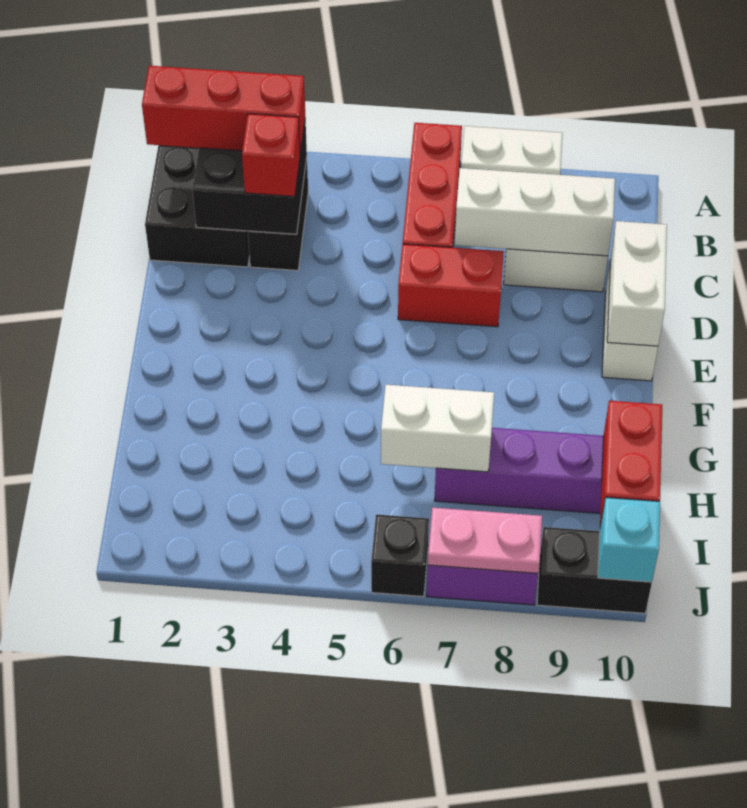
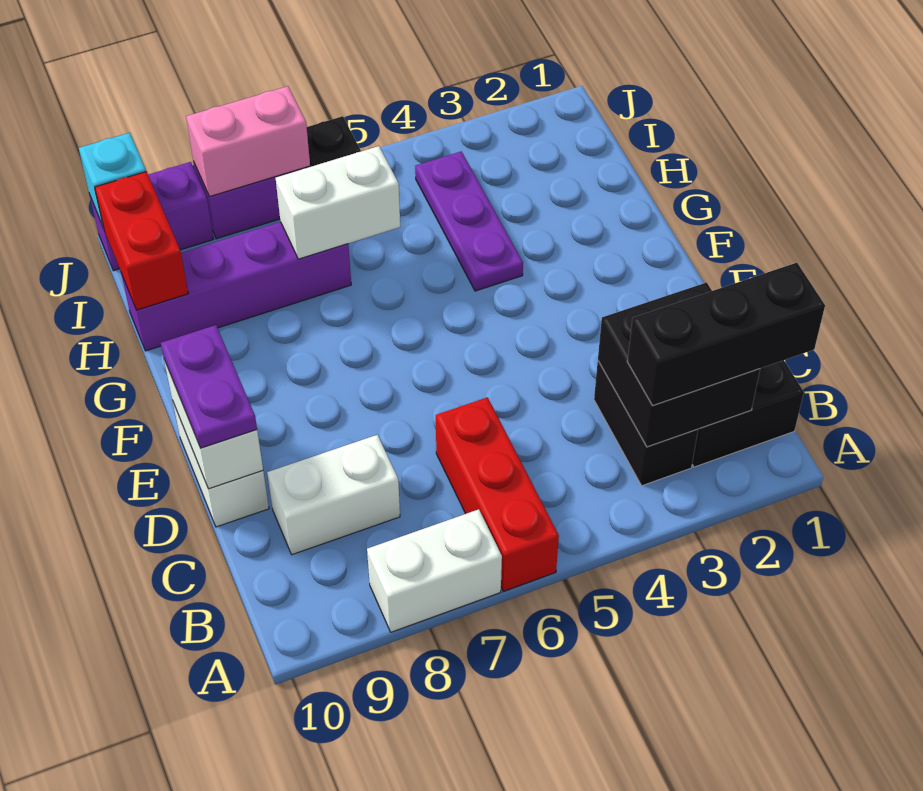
red brick B1:B3 level 3 -> black brick B1:B3 level 3
red brick C3 level 3 -> none
white brick C7:C9 level 2 -> none
red brick D6:D7 level 1 -> none
none -> purple plate D10:E10 level 3
none -> purple plate G4:I4 level 1
pink plate J7:J8 level 2 -> pink brick J7:J8 level 2
black brick J9:J10 level 1 -> purple brick J9:J10 level 1

